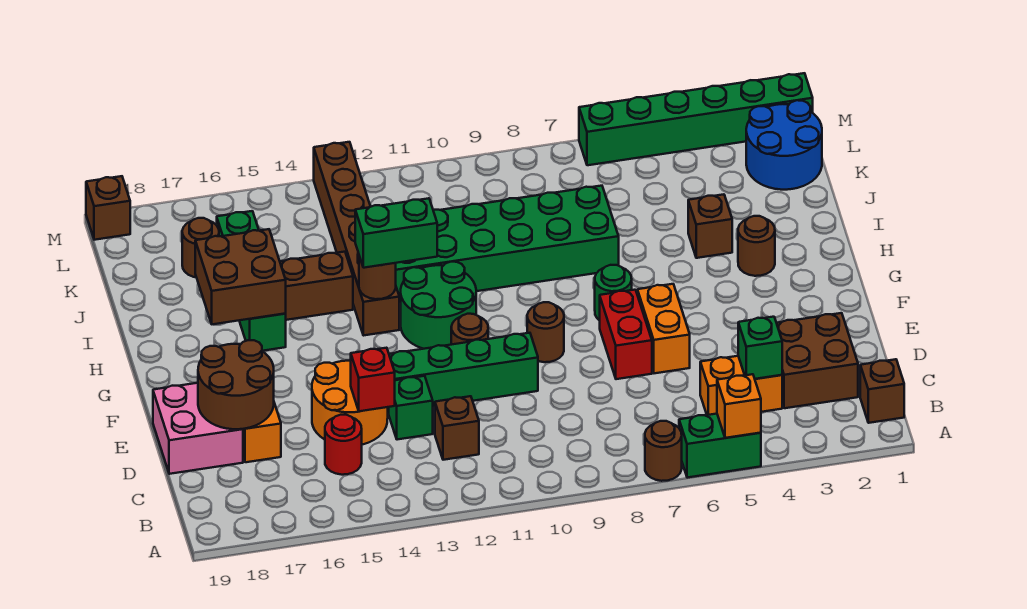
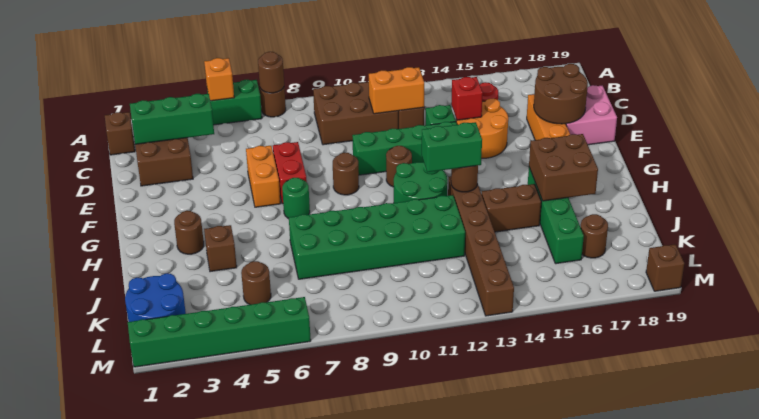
none -> brown round brick A7 level 2
none -> brown brick B9:C11 level 1
orange brick C4:C5 level 1 -> orange brick C11:C12 level 2
green brick C4 level 2 -> green brick C2:C4 level 2
none -> brown round brick K5 level 1

